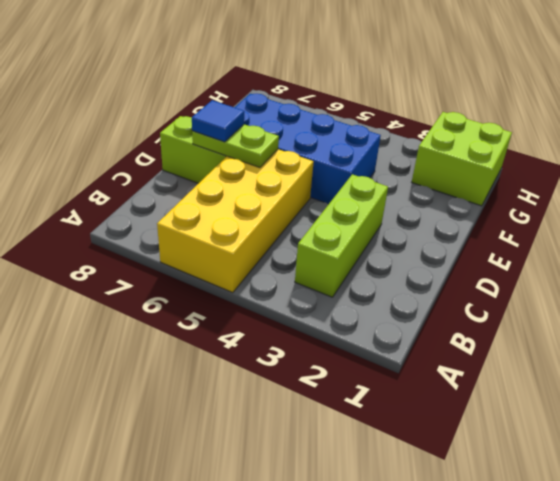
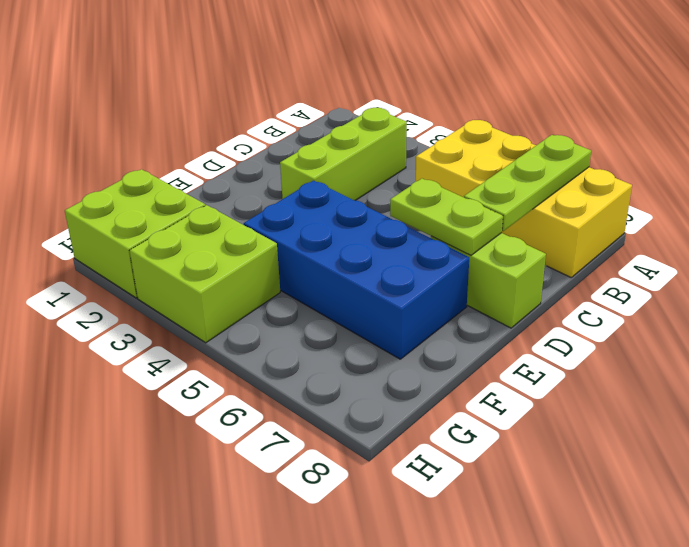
yellow brick A5:D6 level 1 -> yellow brick A5:B8 level 1
none -> lime plate A7:C7 level 2
blue tile D7 level 3 -> none
none -> lime brick G3:H4 level 1

